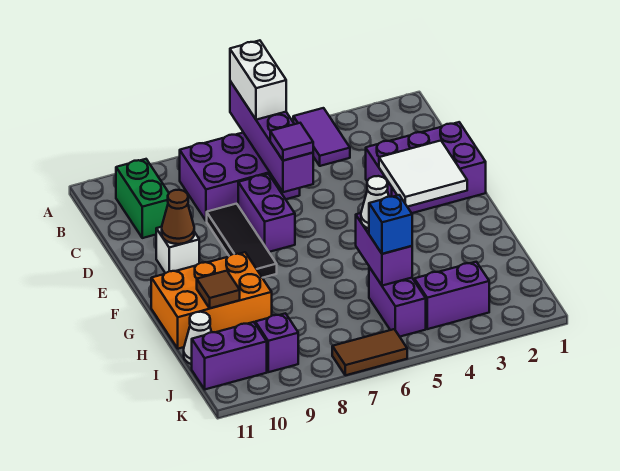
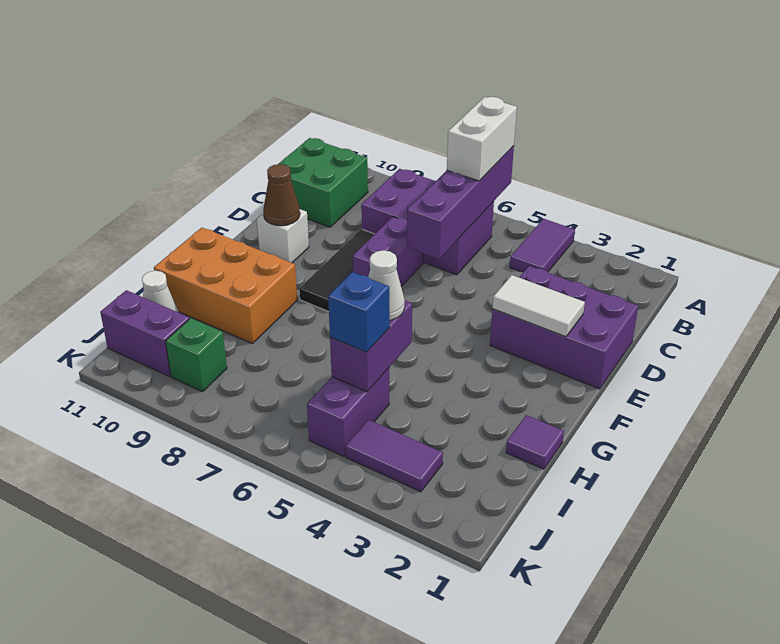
green brick B10:C10 level 1 -> green brick B10:C11 level 1
purple tile D6 level 3 -> purple tile H1 level 1
white tile E2:F3 level 2 -> white tile E2:E3 level 2
brown tile H10 level 2 -> none
purple brick J3:J4 level 1 -> purple tile J3:J4 level 1
purple brick J9 level 1 -> green brick J9 level 1
brown tile K6:K7 level 1 -> none

